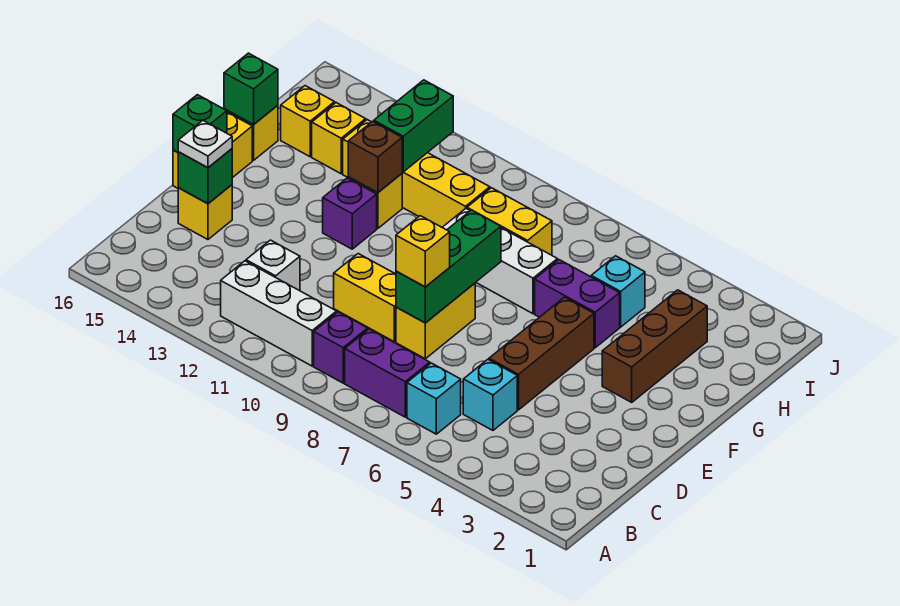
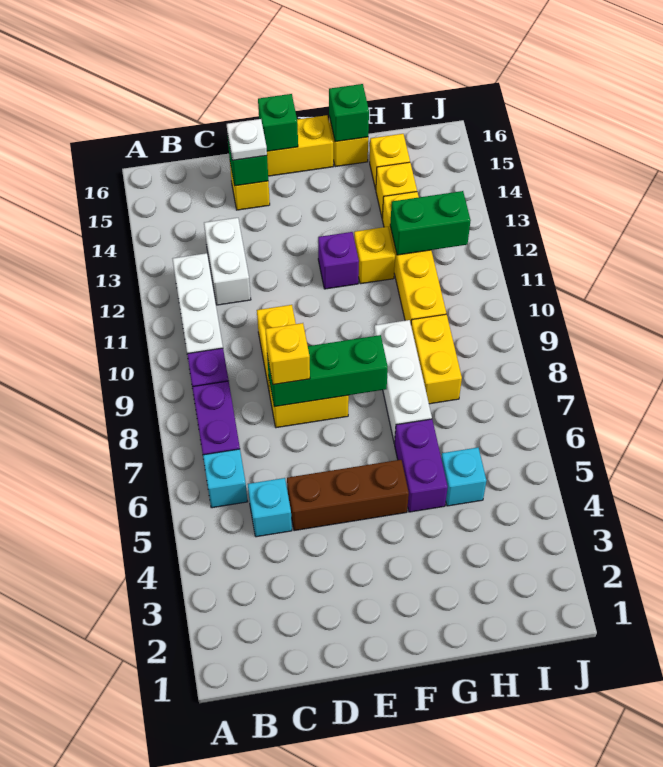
white brick C12 level 1 -> white brick C12:C13 level 1
brown brick F3:H3 level 1 -> none
brown brick G12 level 2 -> none

